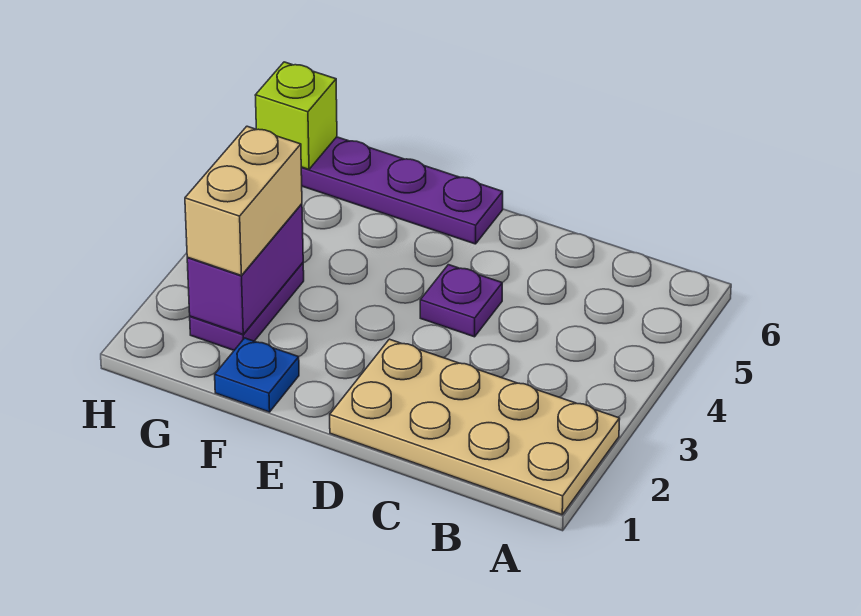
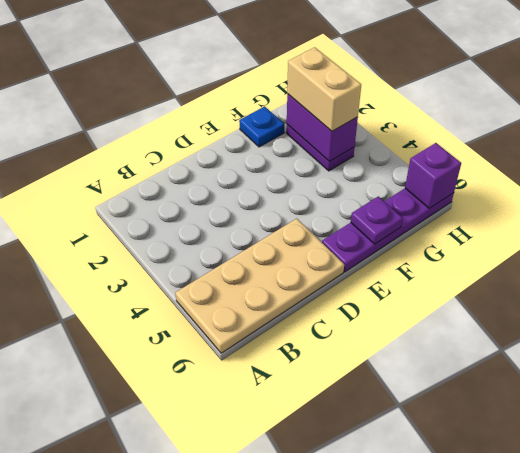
tan plate A1:D2 level 1 -> tan plate A5:D6 level 1
purple plate D4 level 1 -> purple plate F6 level 2
lime brick H6 level 2 -> purple brick H6 level 2

